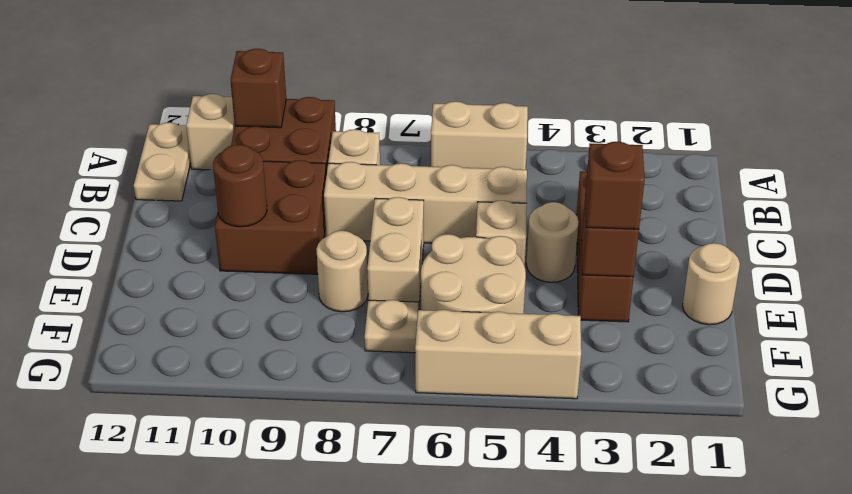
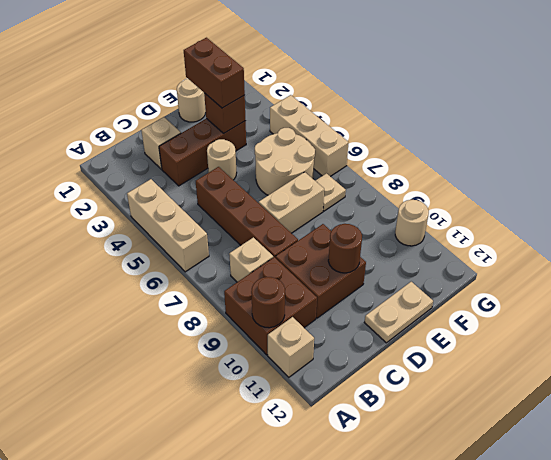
tan brick A5:A6 level 1 -> tan brick A4:A6 level 1
brown brick A10 level 2 -> brown round brick A10 level 2
tan plate A12:B12 level 1 -> tan plate D12:E12 level 1
tan brick C5:C8 level 1 -> brown brick C5:C8 level 1
tan brick D5 level 1 -> tan brick C2 level 1
brown brick E3 level 3 -> brown brick E2:E3 level 3
tan round brick E8 level 1 -> tan round brick G10 level 1

